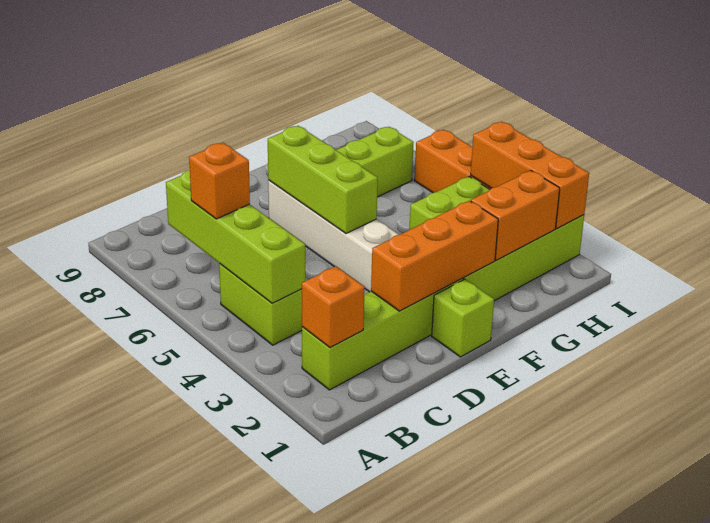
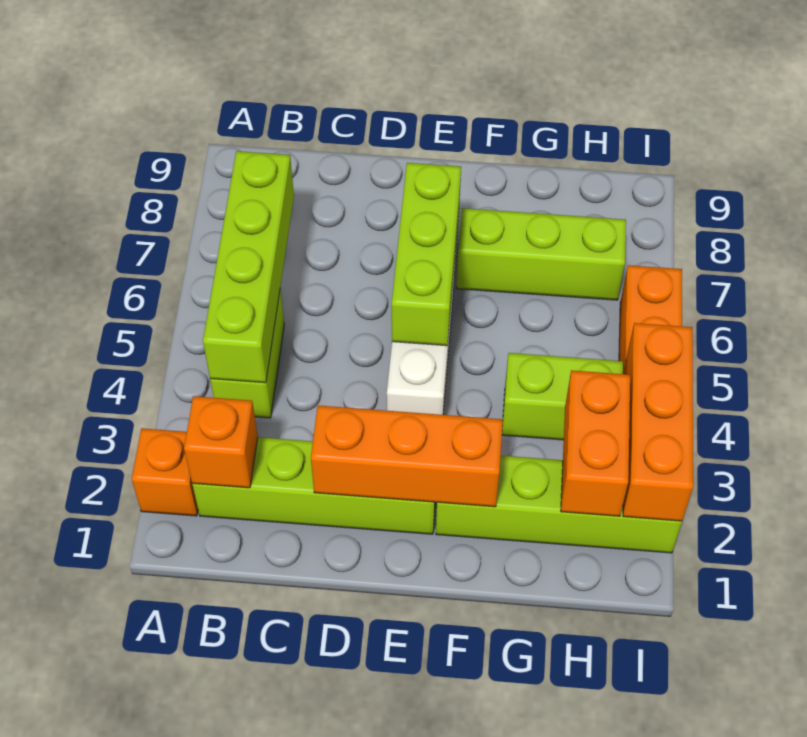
orange brick B6 level 3 -> orange brick A2 level 1
lime brick E1 level 1 -> none
orange brick G2:H2 level 2 -> orange brick H2:H3 level 2

